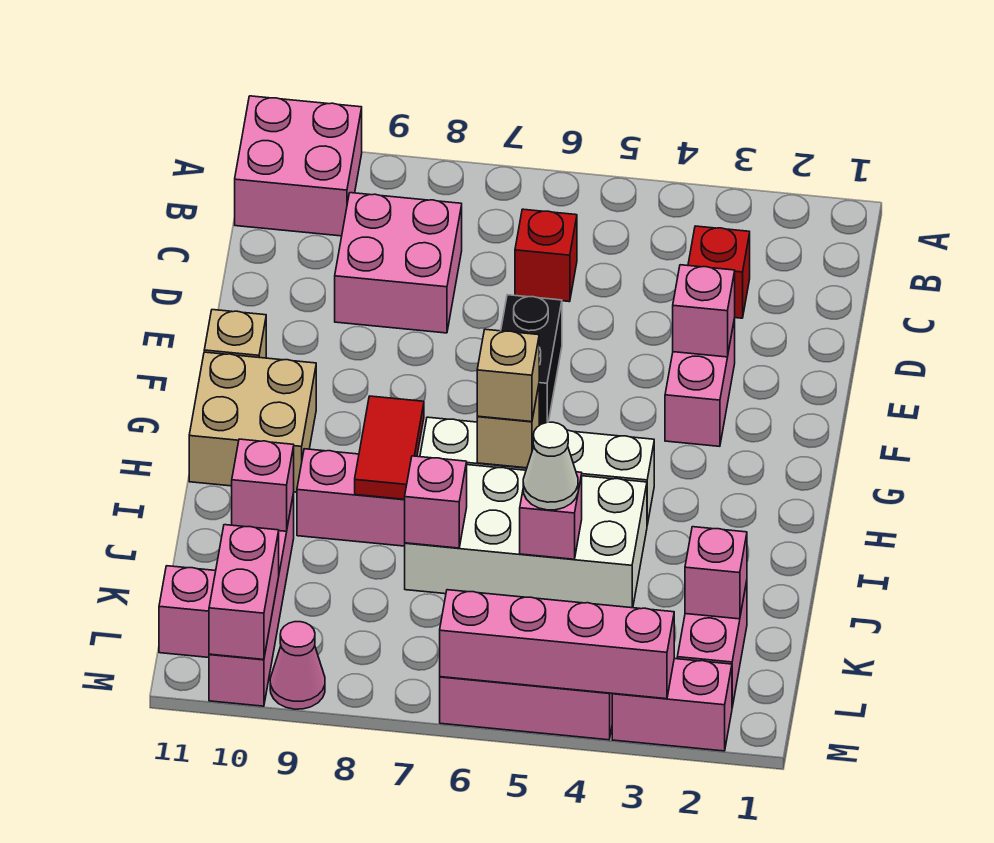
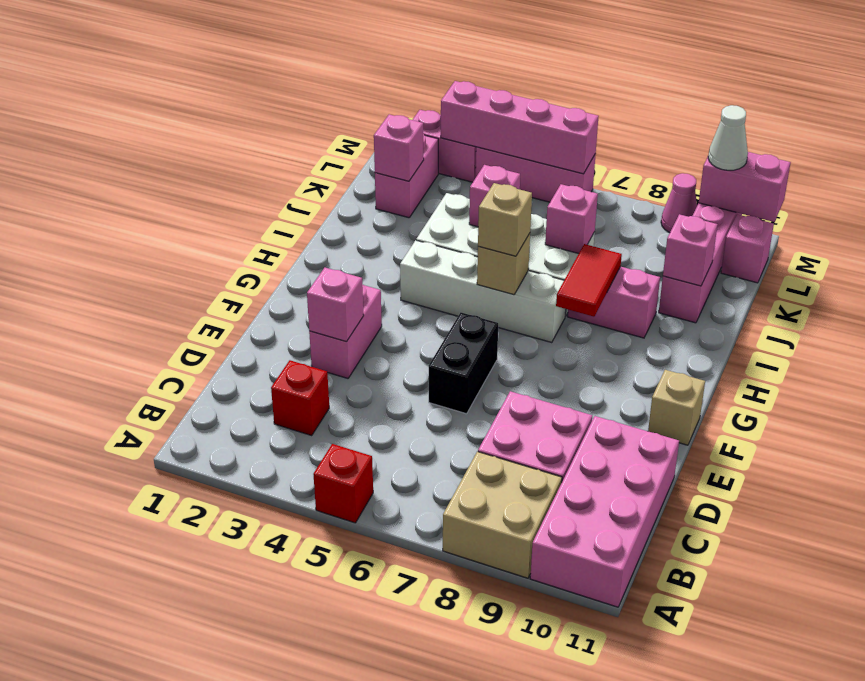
pink brick A10:B11 level 1 -> pink brick A10:D11 level 1
red brick C6 level 1 -> red brick A5 level 1
tan brick G10:H11 level 1 -> tan brick A8:B9 level 1
white cone J5 level 3 -> white cone M10 level 3
pink brick L10:M10 level 2 -> pink brick M10:M11 level 2

